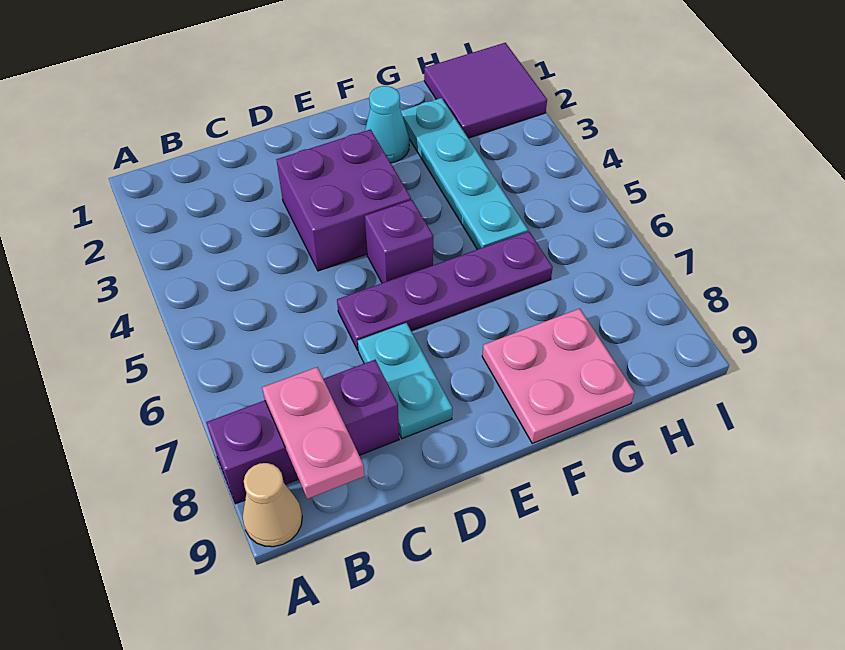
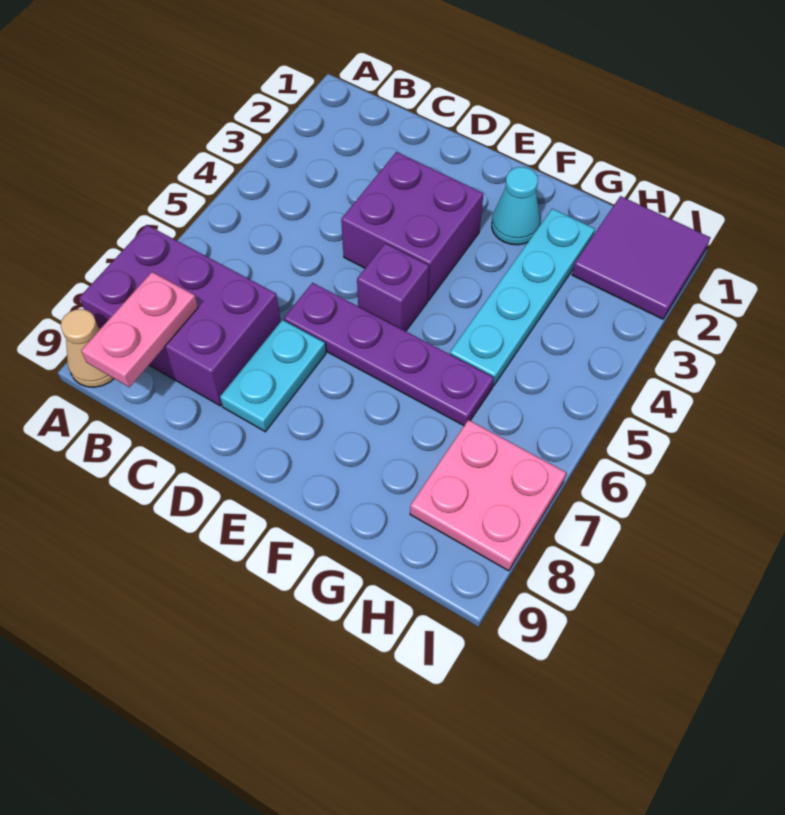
purple brick A8:C8 level 1 -> purple brick A7:C8 level 1
pink plate F8:G9 level 1 -> pink plate H7:I8 level 1

